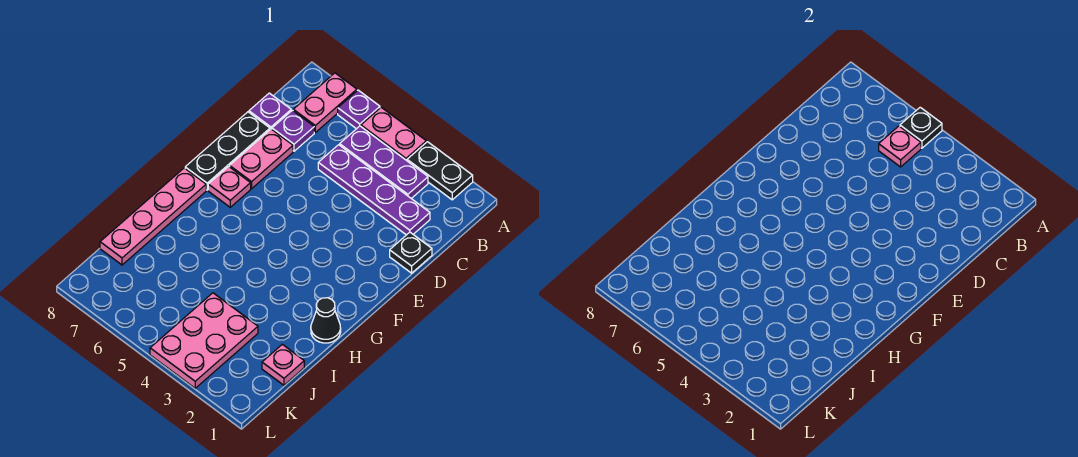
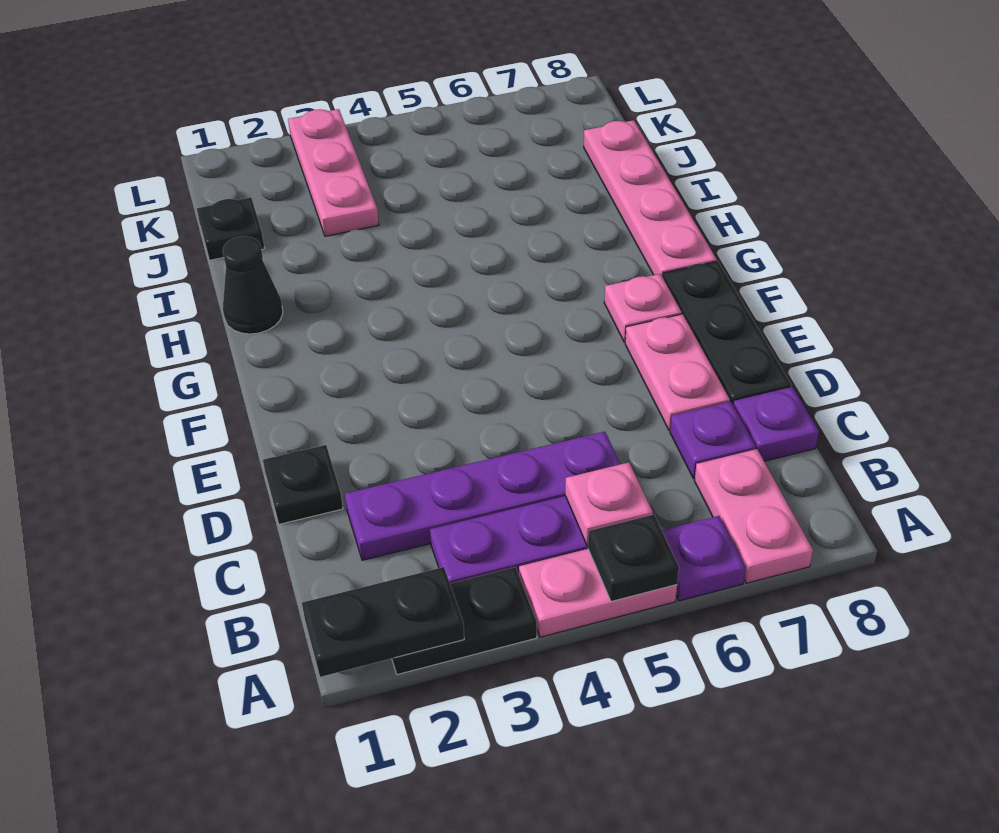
none -> black plate A1:A2 level 2
pink plate J1 level 1 -> black plate J1 level 1
pink plate J3:L4 level 1 -> pink plate J3:L3 level 1

